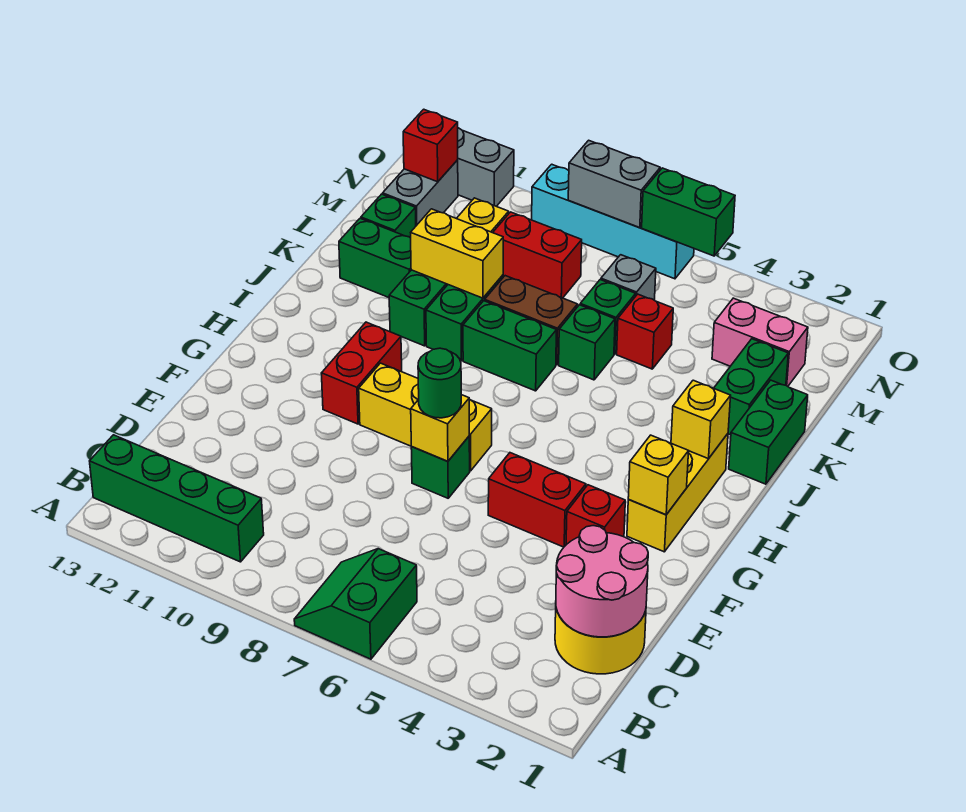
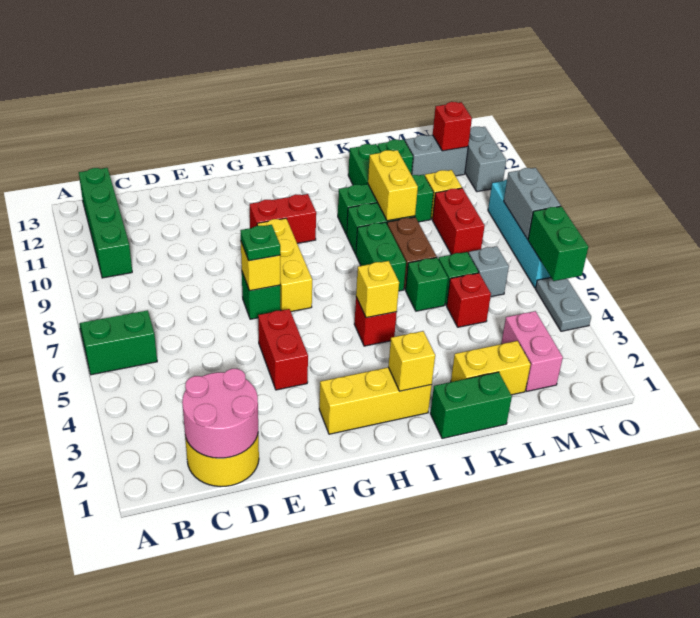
red brick F3 level 1 -> red brick I5 level 1
green round brick F7 level 3 -> green plate F7 level 3
yellow brick G2 level 2 -> yellow brick I5 level 2
green brick K2:L2 level 1 -> yellow brick K2:L2 level 1
none -> grey plate O4:O5 level 1

